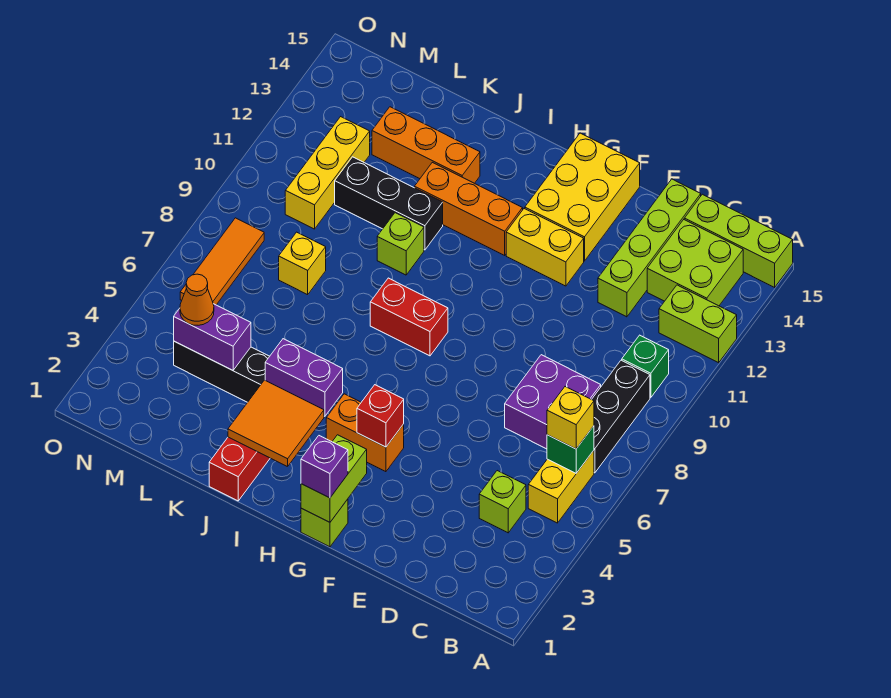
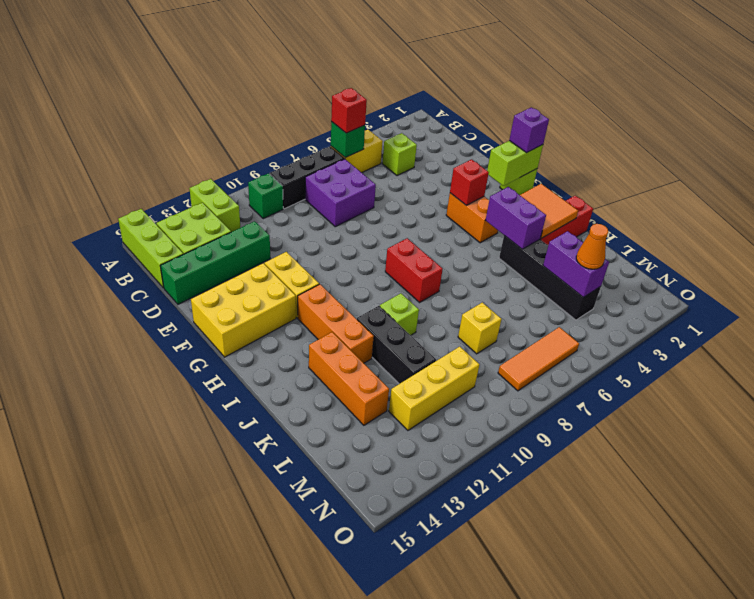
yellow brick B6 level 3 -> red brick B6 level 3
lime brick D12:D15 level 1 -> green brick D12:D15 level 1

